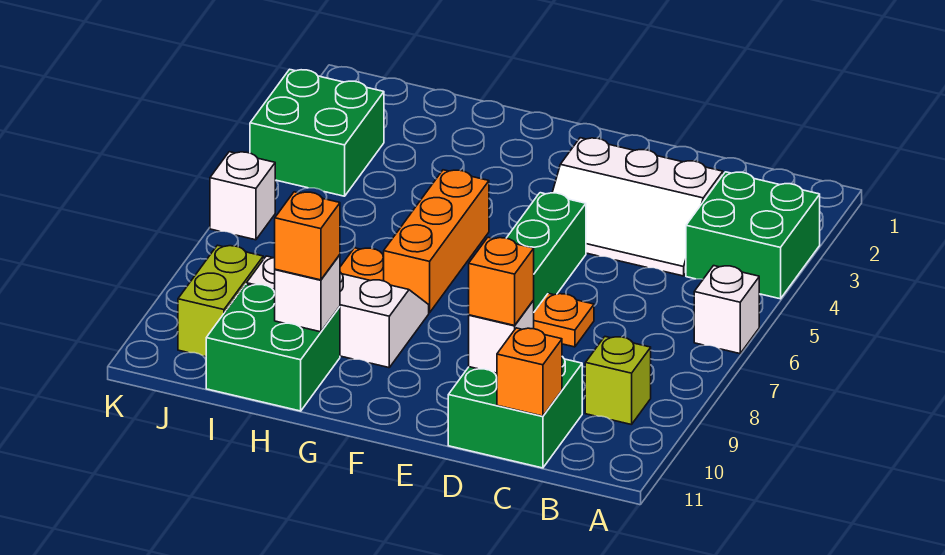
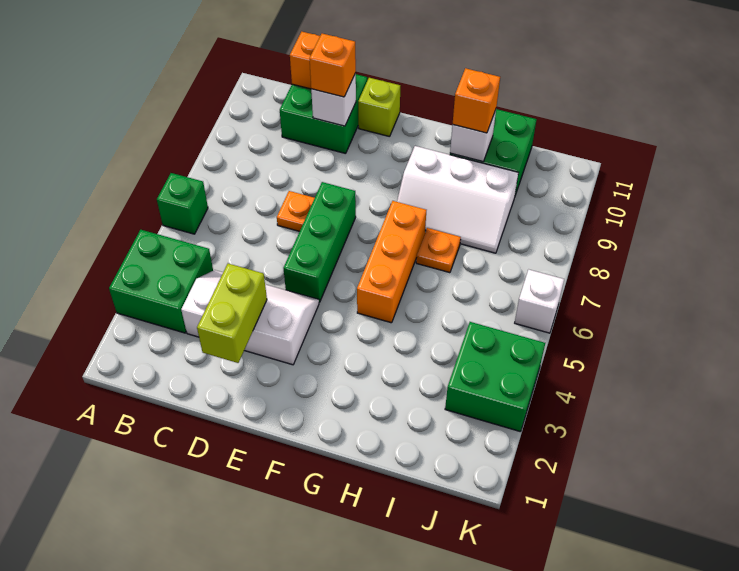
white brick A6 level 1 -> green brick A6 level 1
lime brick B9 level 1 -> lime brick E11 level 1
lime brick J9:J10 level 1 -> lime brick D2:D3 level 2

